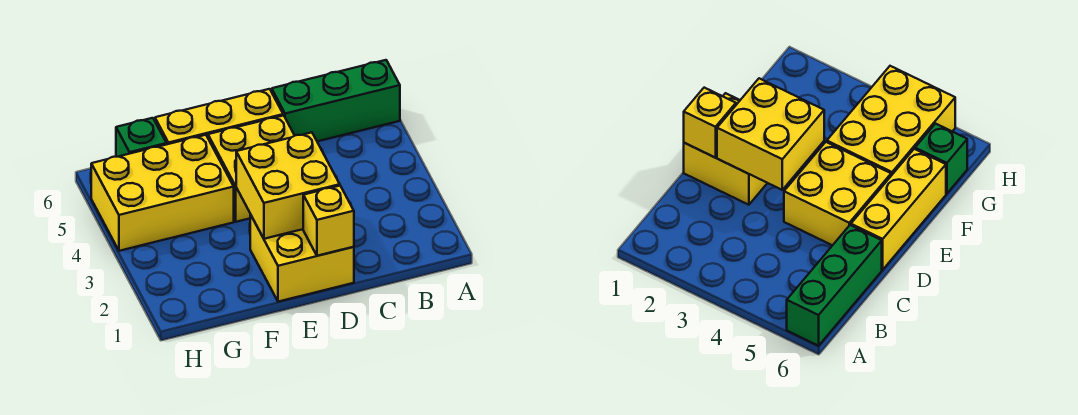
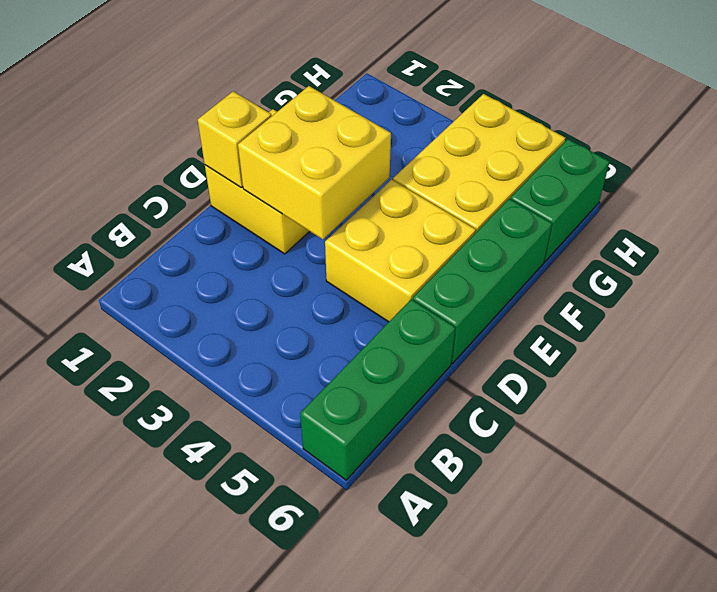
yellow brick D6:F6 level 1 -> green brick D6:F6 level 1
green brick G6 level 1 -> green brick G6:H6 level 1

